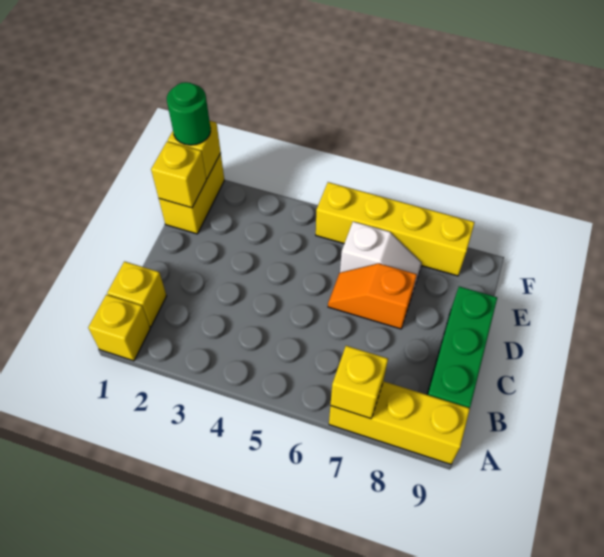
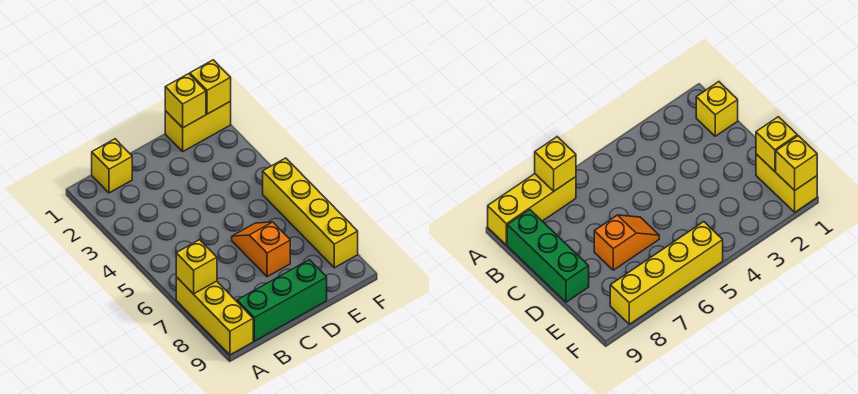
yellow brick A1 level 1 -> none
white slope E6:E7 level 1 top 6 -> none
green round brick F1 level 3 -> none

